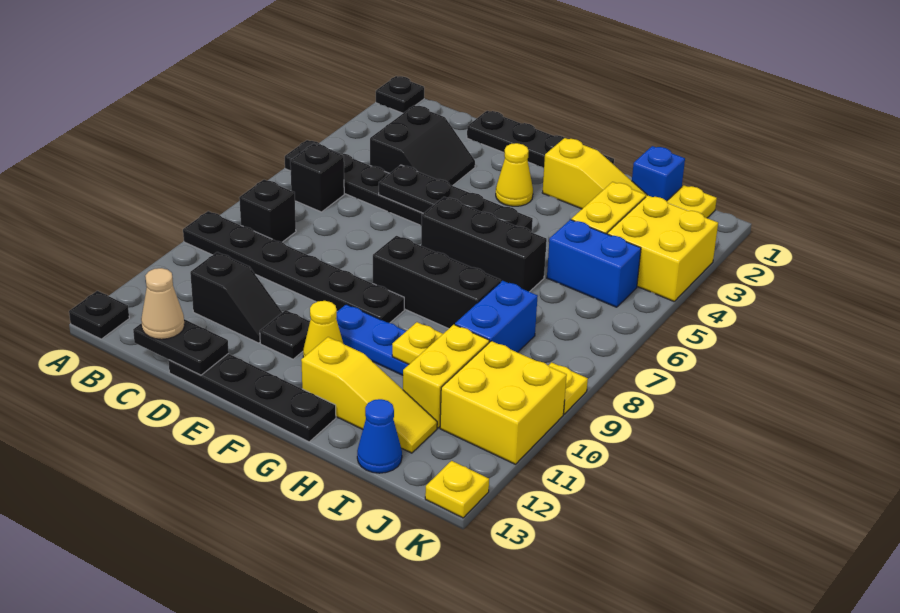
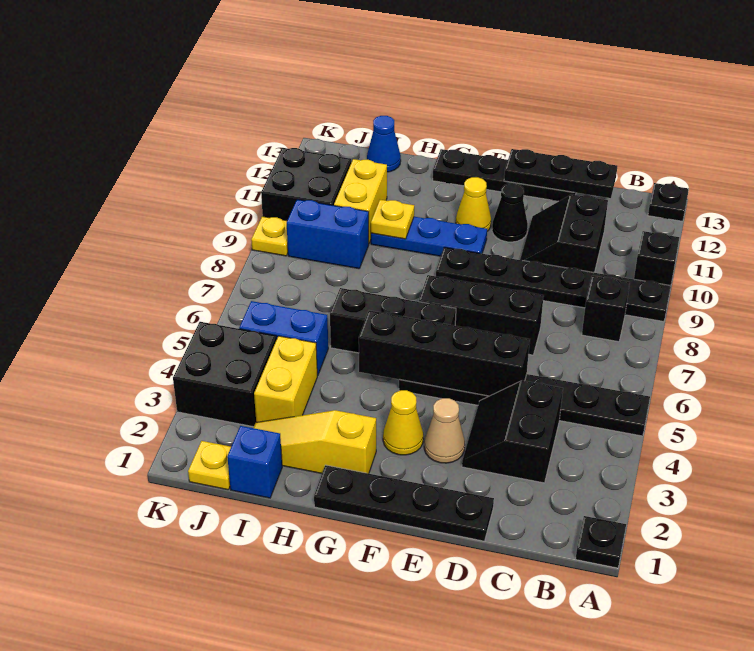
black brick B6 level 1 -> black brick A10 level 1
black slope C11:D11 level 1 top C -> black slope C10:D11 level 1 top C
black plate C13:D13 level 2 -> black plate C13:E13 level 2
tan cone C13 level 3 -> tan cone E3 level 1
black plate D5:G5 level 2 -> black brick D5:G5 level 2
black plate E11 level 1 -> black cone E11 level 1
black brick F8:H8 level 1 -> black brick D7:F7 level 1
yellow slope G12:I12 level 1 top G -> none
blue brick I8:I9 level 1 -> blue brick I9:J9 level 1
yellow brick J3:K4 level 1 -> black brick J3:K4 level 1
yellow brick J10:K11 level 1 -> black brick J10:K11 level 1
yellow plate K13 level 1 -> none

